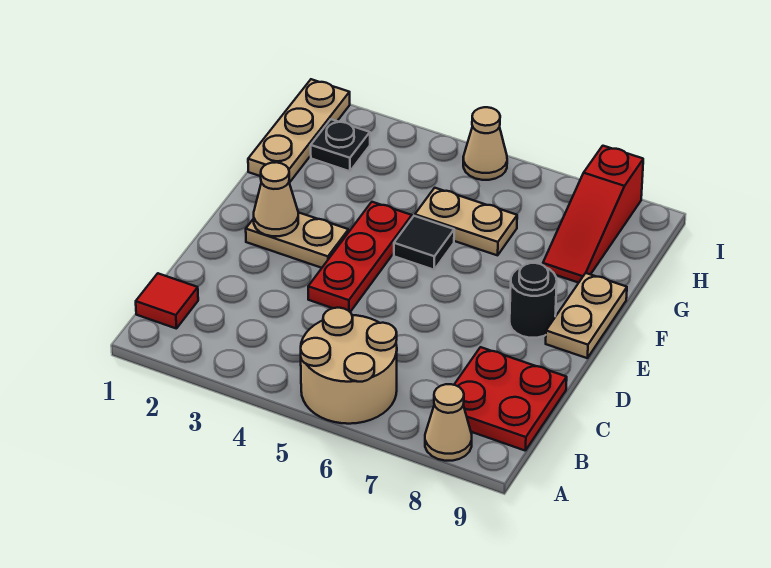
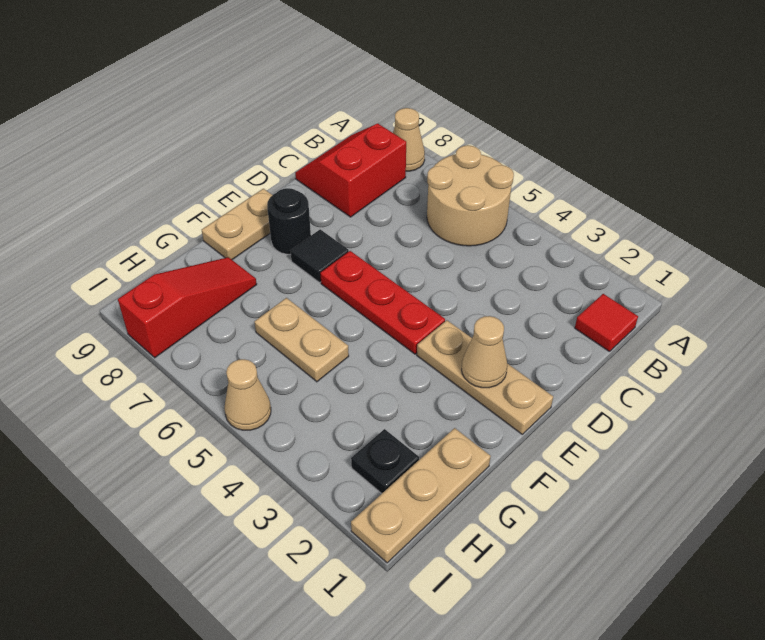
red plate B8:C9 level 1 -> red slope B8:C9 level 1 top 8
red plate D4:F4 level 1 -> red plate E4:E6 level 1
tan plate E2:E3 level 1 -> tan plate E1:E3 level 1
black tile F5 level 1 -> black tile E7 level 1

